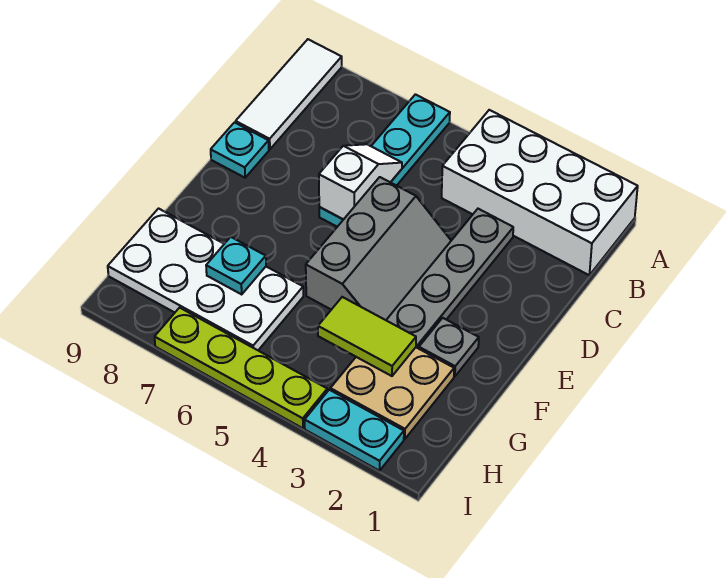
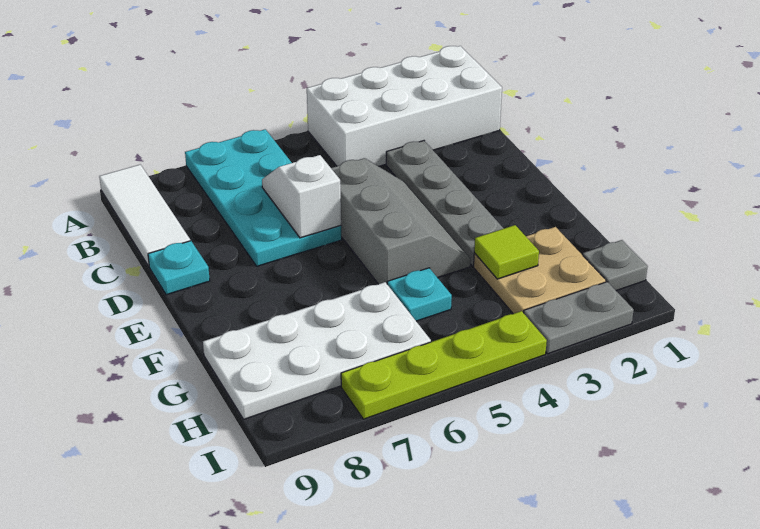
cyan plate A6:D6 level 1 -> cyan plate A6:D7 level 1
grey plate F2 level 1 -> grey plate H1 level 1
lime tile G3:G4 level 2 -> lime tile G3 level 2
cyan plate G7 level 2 -> cyan plate G5 level 1
cyan plate I2:I3 level 1 -> grey plate I2:I3 level 1

